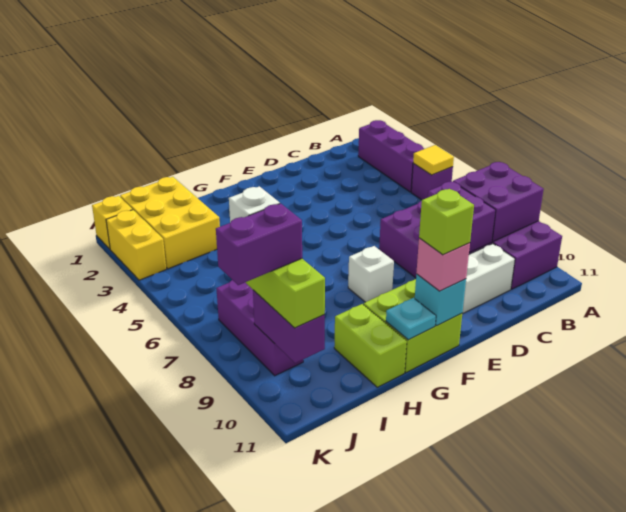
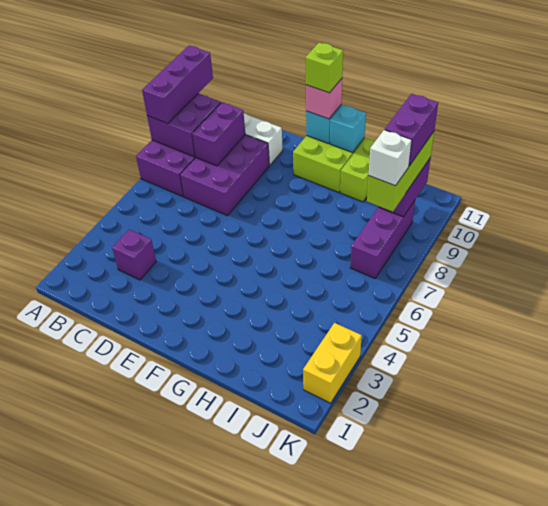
purple brick A2:A4 level 1 -> purple brick A8:A10 level 3
purple brick A5 level 1 -> purple brick C3 level 1
yellow tile A5 level 2 -> none
white brick F8 level 1 -> none
cyan plate G11 level 2 -> cyan brick G11 level 2
yellow brick I1:J3 level 1 -> none
purple brick J9:K9 level 4 -> purple brick J9:J10 level 4
yellow brick K1 level 1 -> none

